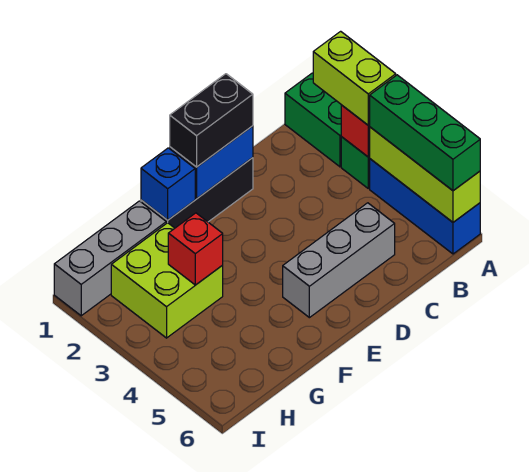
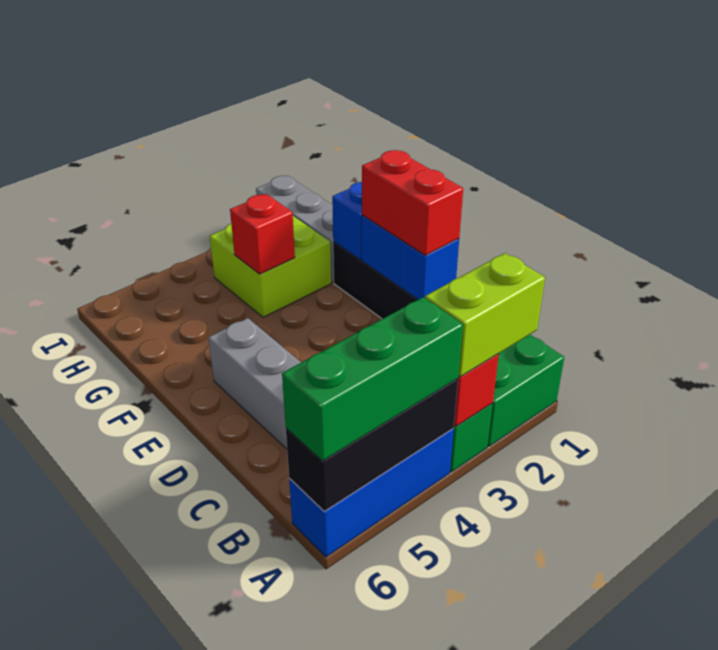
lime brick A4:A6 level 2 -> black brick A4:A6 level 2
black brick D1:E1 level 3 -> red brick D1:E1 level 3

